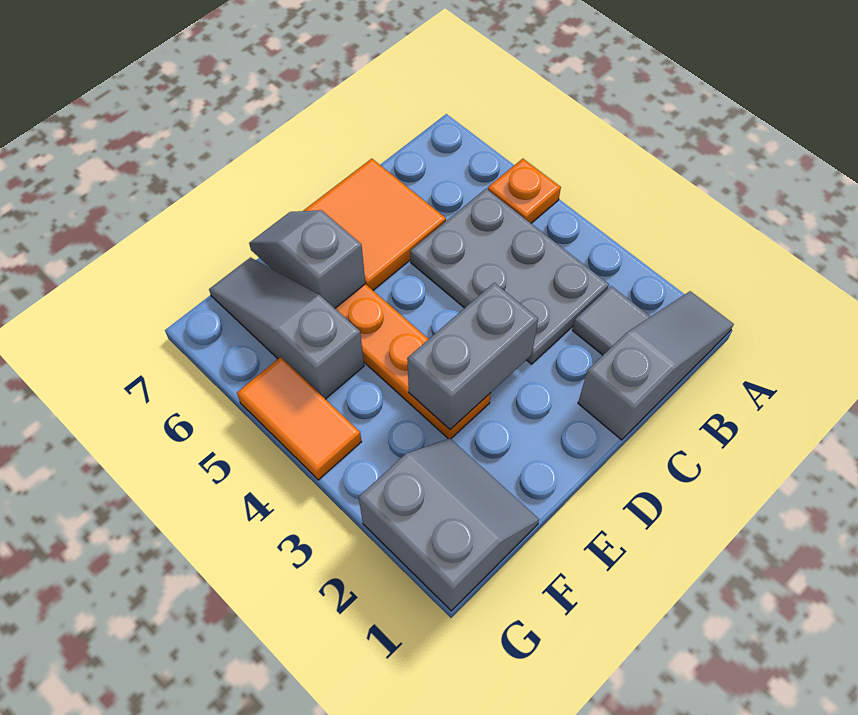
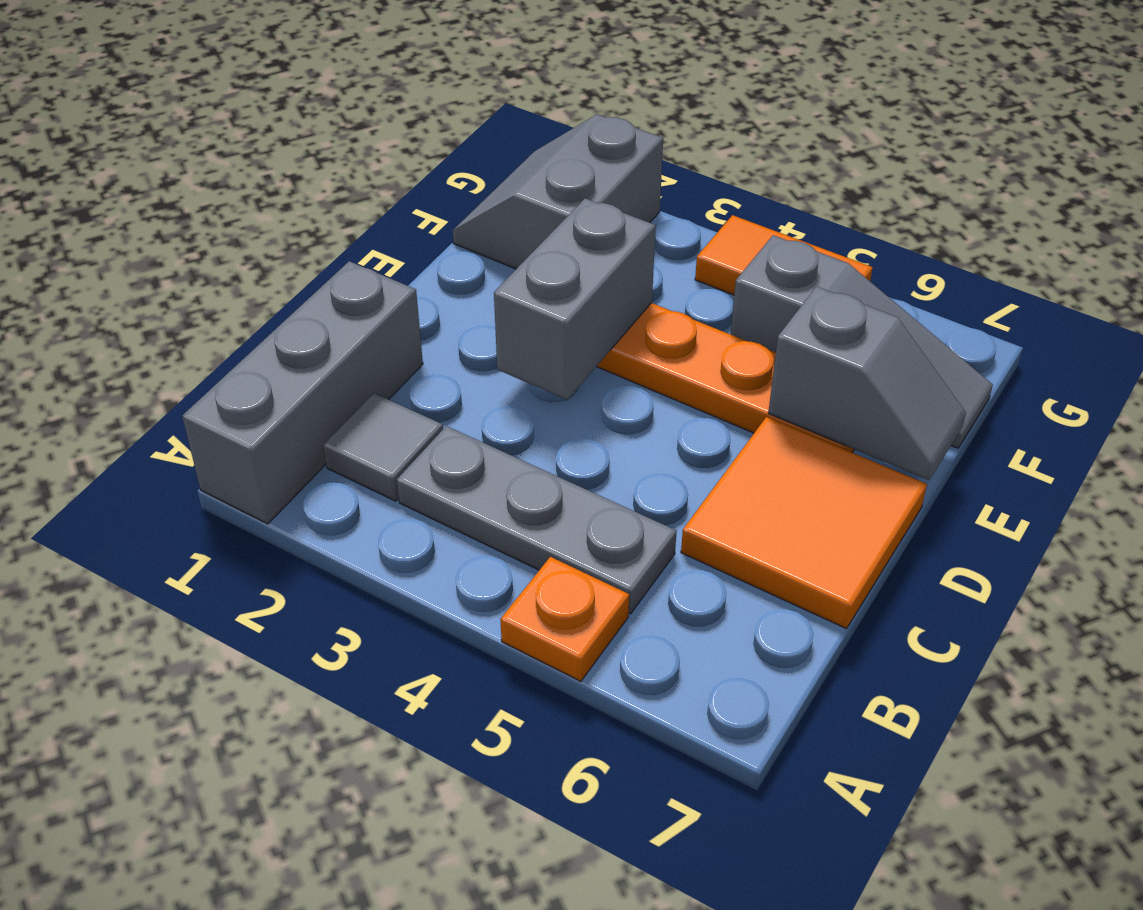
grey slope A1:C1 level 1 top C -> grey brick A1:C1 level 1
grey plate B3:C5 level 1 -> grey plate B3:B5 level 1
grey slope F1:G2 level 1 top G -> grey slope F1:G2 level 1 top 2

